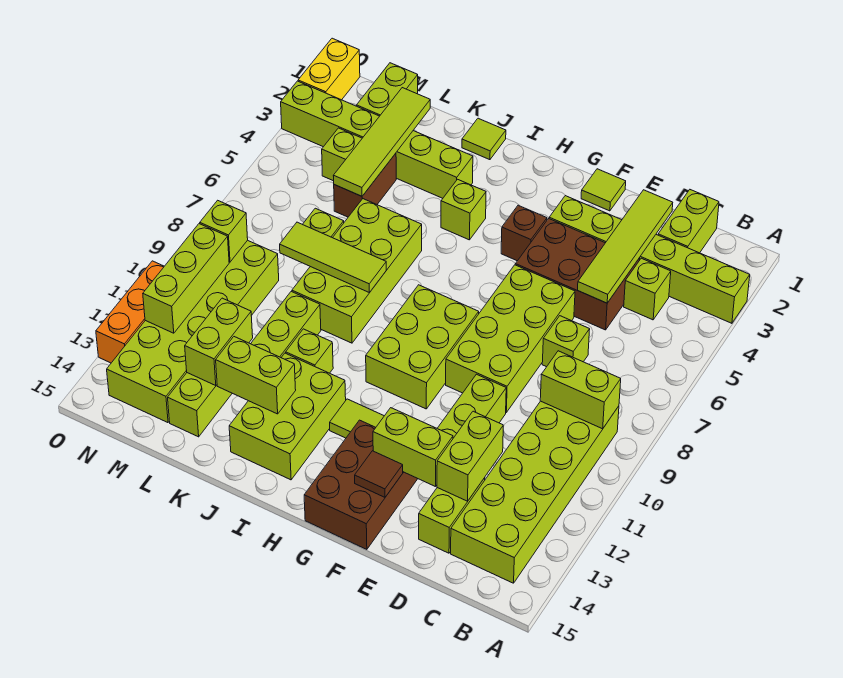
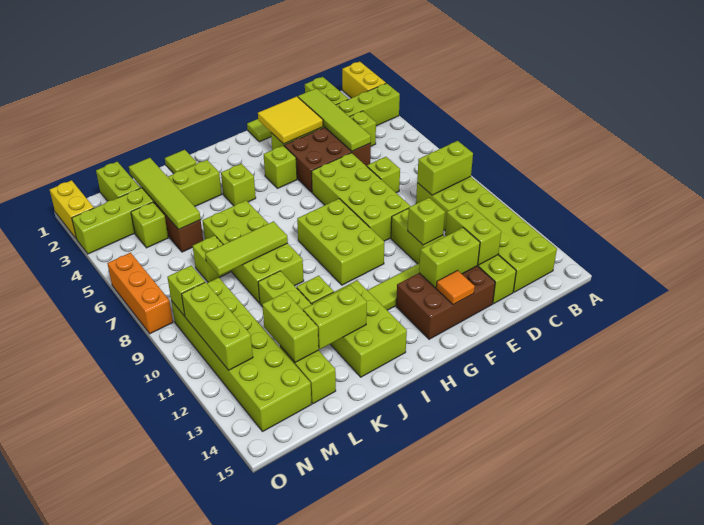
none -> yellow brick A1:A2 level 1
none -> yellow tile E2:F3 level 2
none -> lime brick E11 level 2
brown brick F13:G15 level 1 -> brown brick E13:G14 level 1
brown tile F14 level 2 -> orange tile F14 level 2
brown brick G4 level 1 -> lime brick G4 level 1
orange brick O11:O13 level 1 -> orange brick O6:O8 level 1

